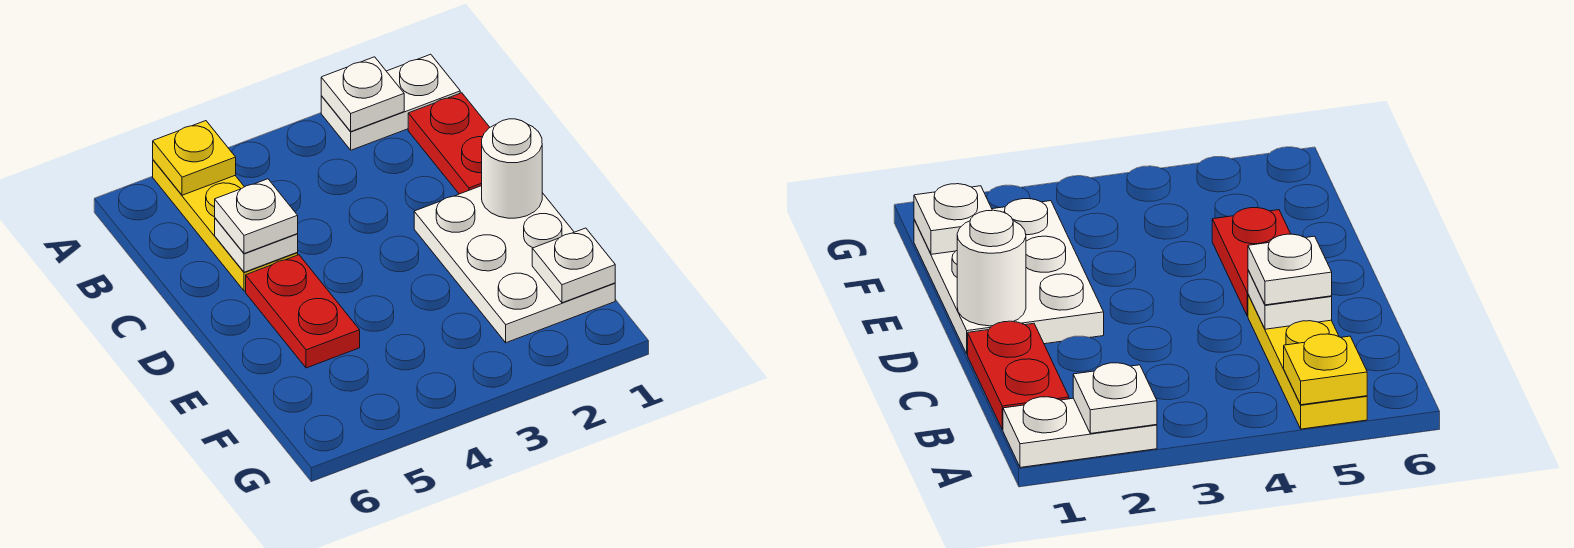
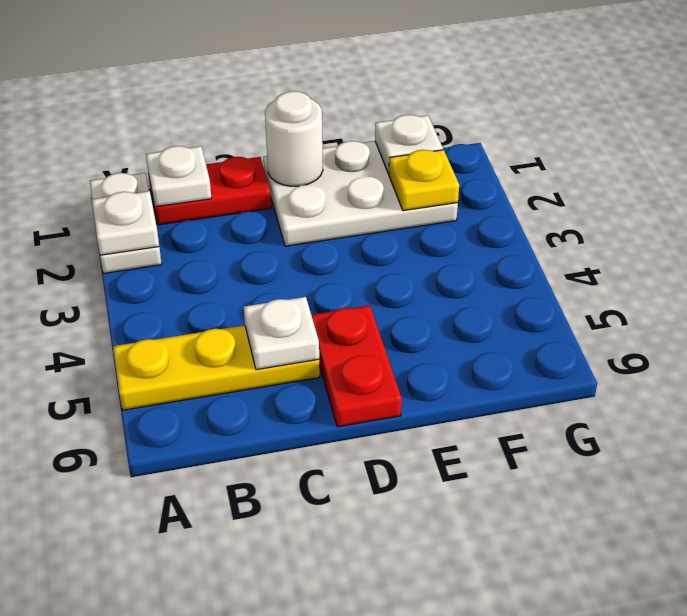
yellow plate A5 level 2 -> yellow plate F2 level 2
white plate C5 level 3 -> white plate B1 level 2
red plate D5:E5 level 1 -> red plate D5:D6 level 1

